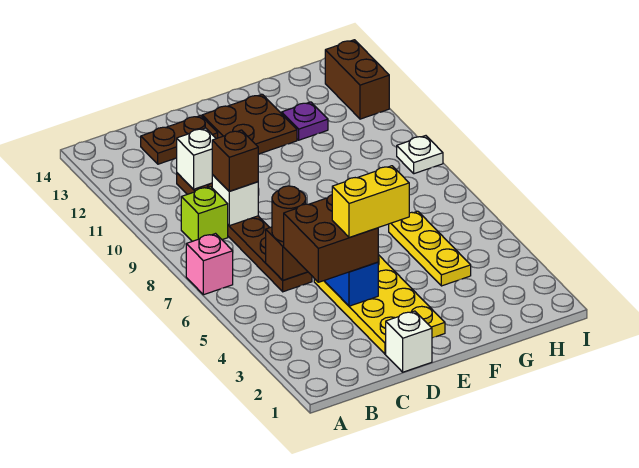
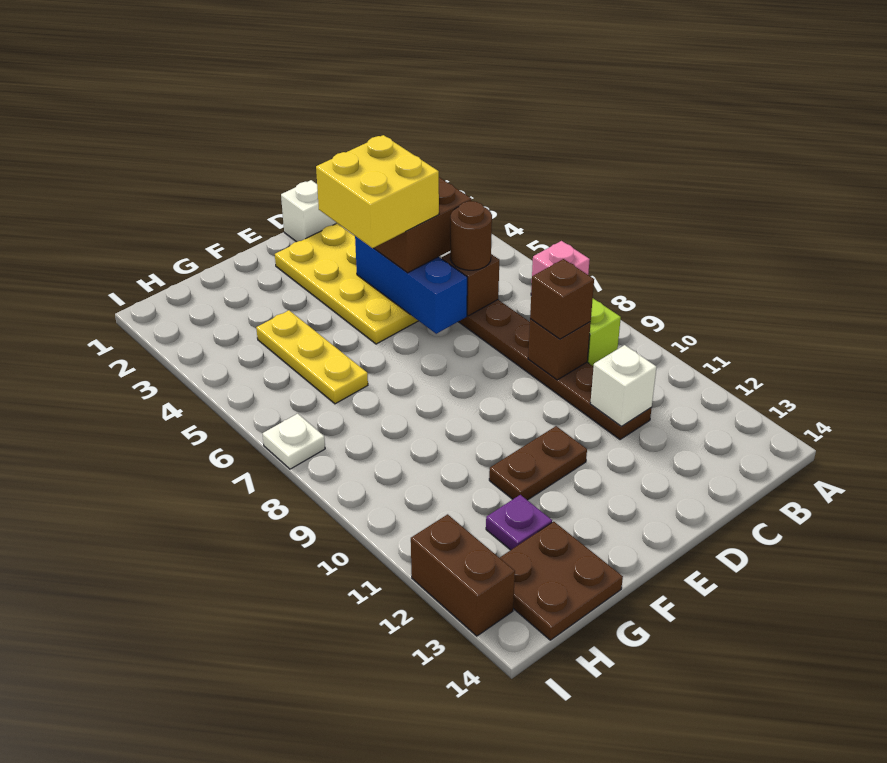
white brick C9 level 2 -> brown brick C9 level 2
brown plate C13:D13 level 1 -> brown plate E11:F11 level 1
yellow brick D4:E4 level 4 -> yellow brick D4:E5 level 4
brown plate E12:F13 level 1 -> brown plate G13:H14 level 1
white plate I9 level 1 -> white plate I7 level 1

